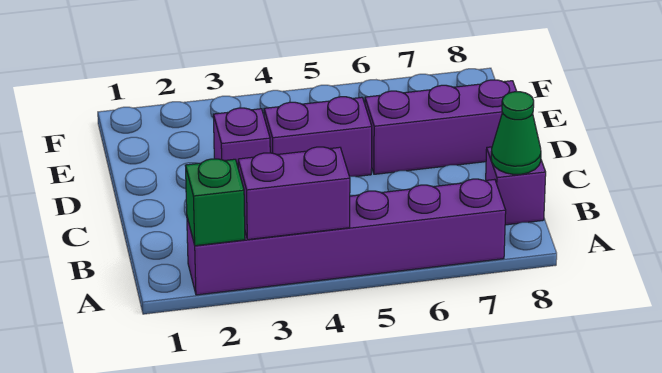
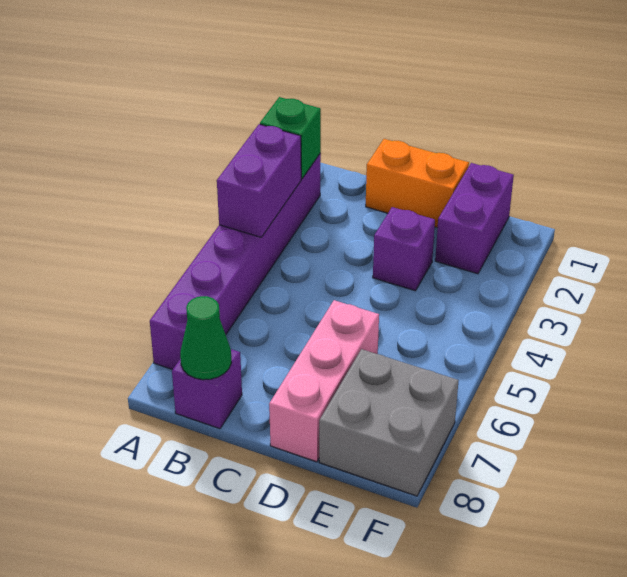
none -> orange brick C1:D1 level 1
purple brick D4:D5 level 1 -> purple brick E1:E2 level 1
purple brick D6:D8 level 1 -> pink brick D6:D8 level 1
none -> grey brick E7:F8 level 1

